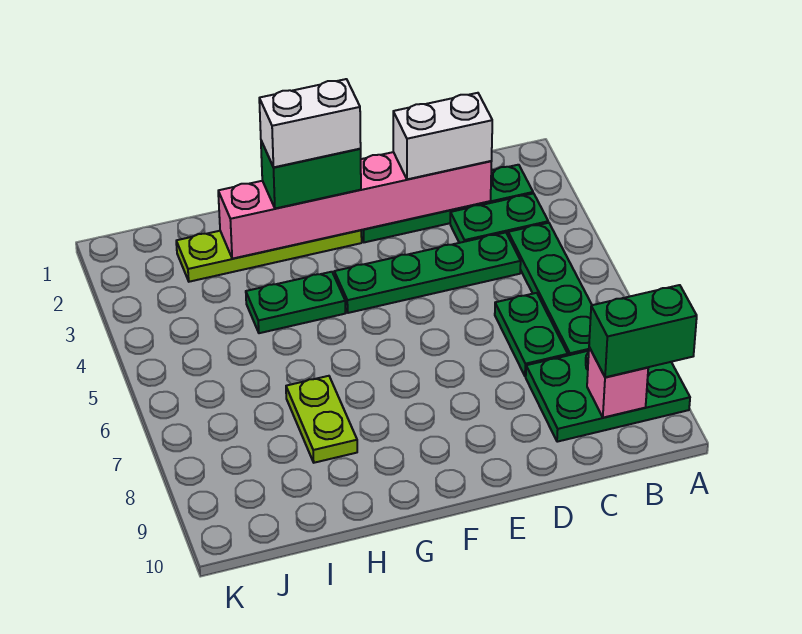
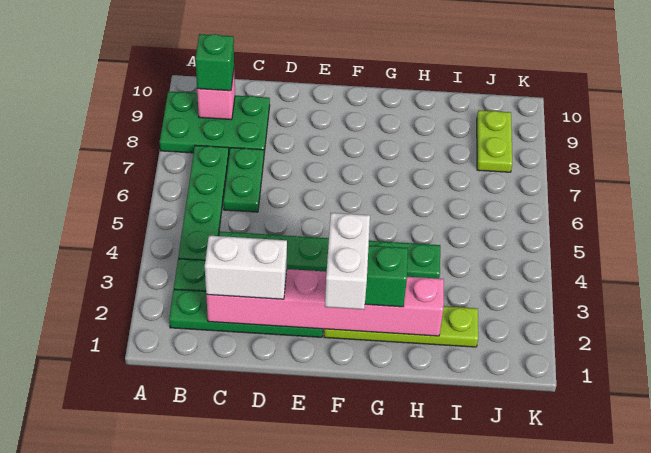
green brick A9:B9 level 3 -> green brick B9 level 3
white brick F2:G2 level 4 -> white brick F1:F2 level 4
lime plate H7:H8 level 1 -> lime plate J8:J9 level 1

